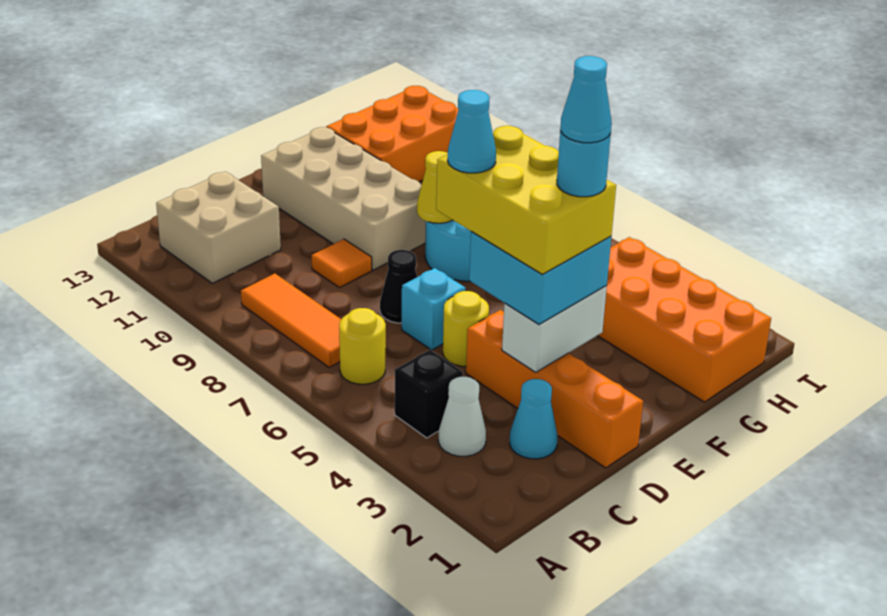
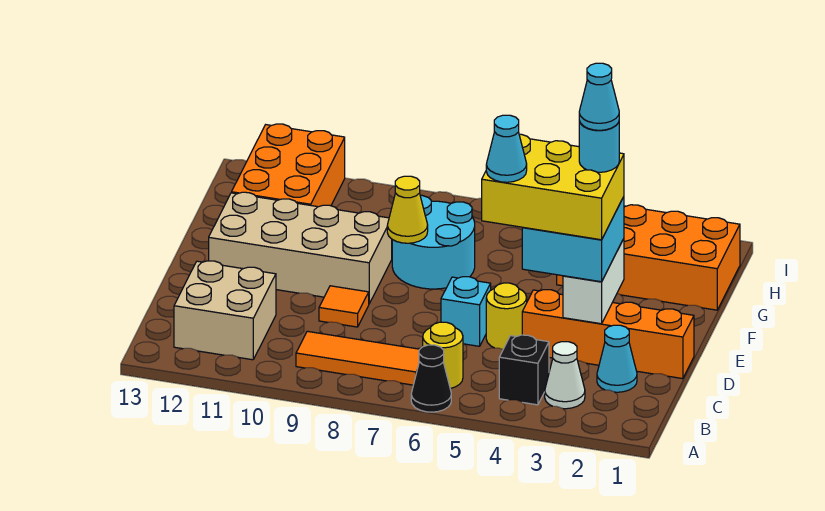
black cone D7 level 1 -> black cone A6 level 1

